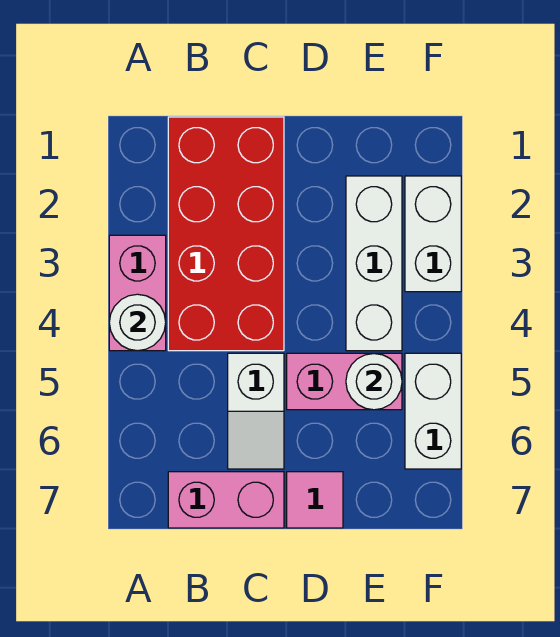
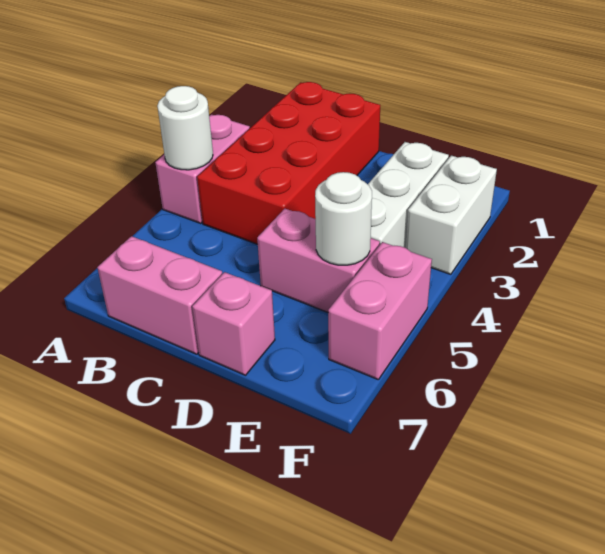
white slope C5:C6 level 1 top 5 -> none
pink tile D7 level 1 -> pink brick D7 level 1
white brick F5:F6 level 1 -> pink brick F5:F6 level 1

